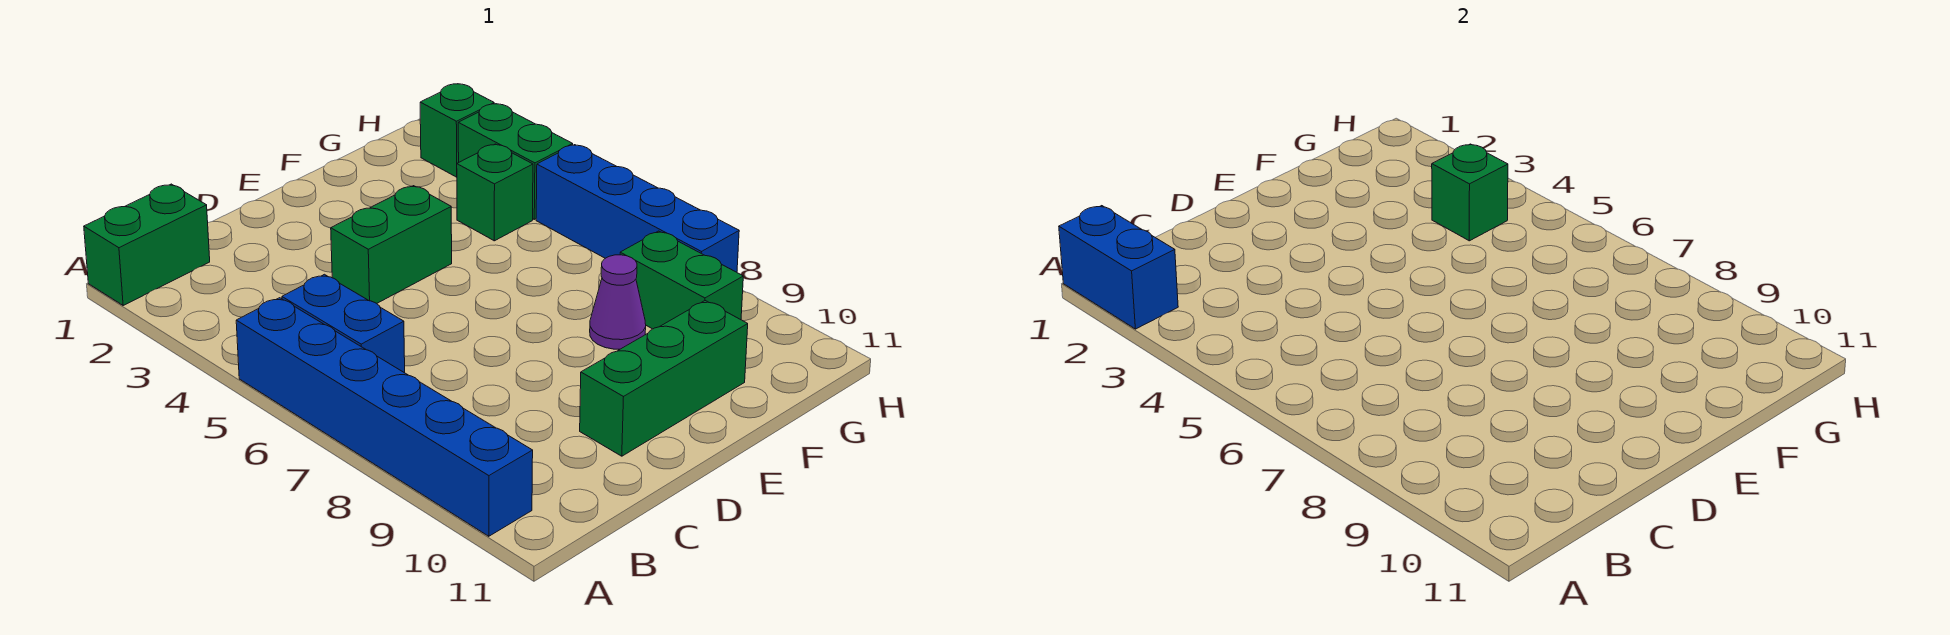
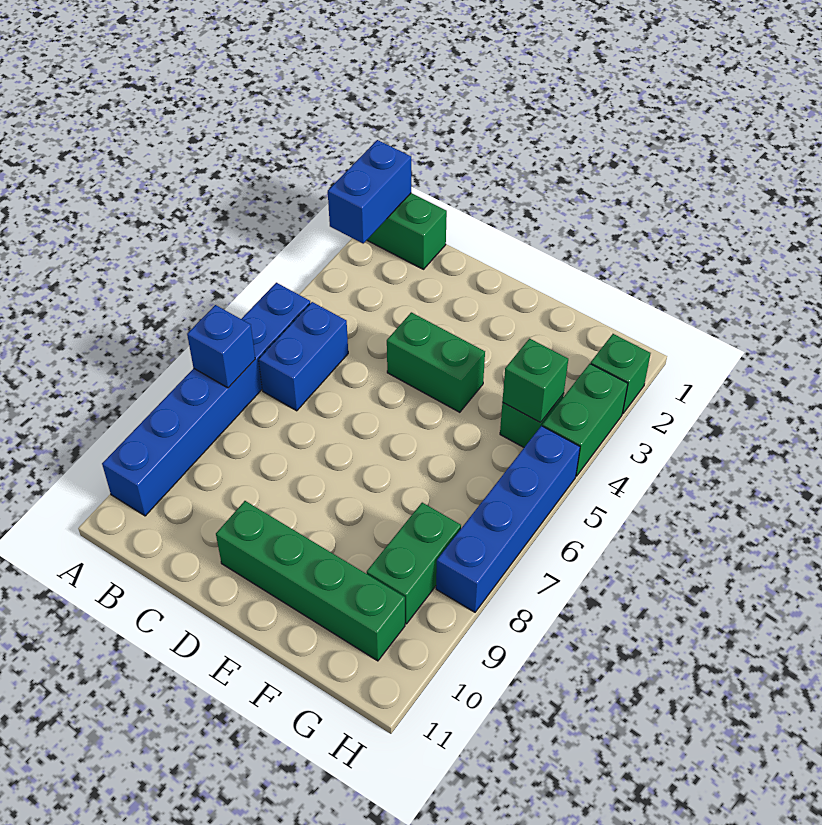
none -> blue brick A7 level 2
green brick D10:F10 level 1 -> green brick D10:G10 level 1
purple cone F8 level 1 -> none

